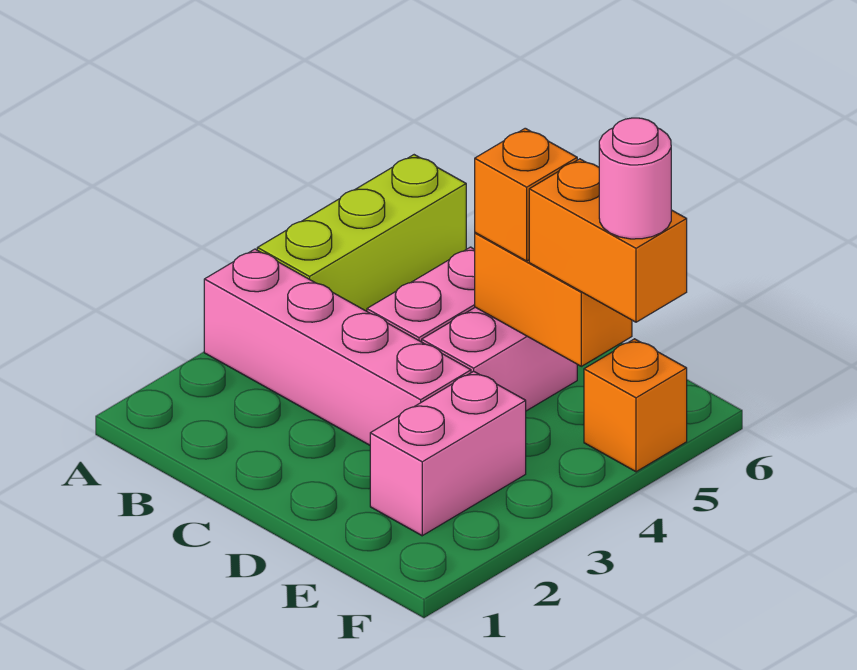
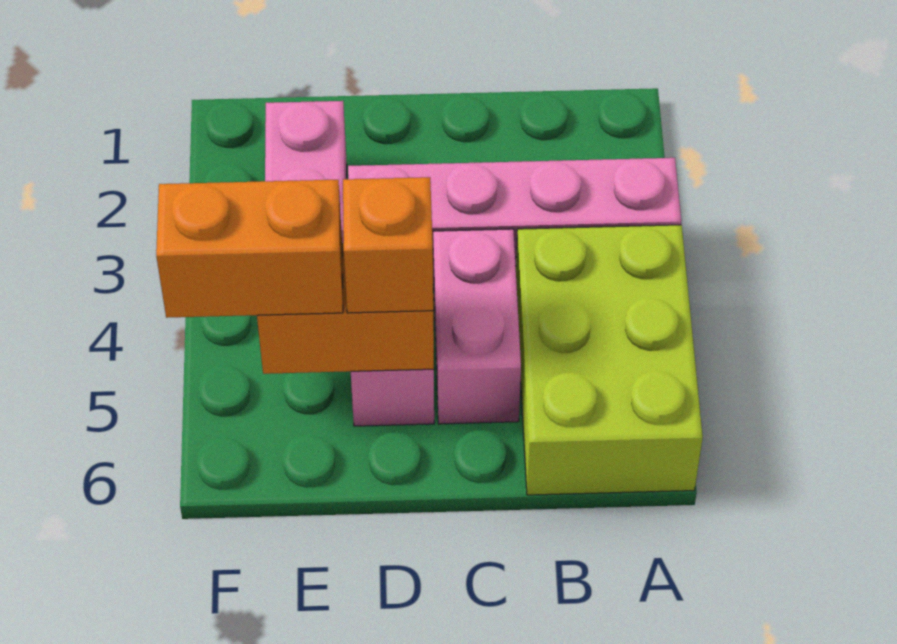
lime brick A4:A6 level 1 -> lime brick A4:B6 level 1
orange brick F5 level 1 -> none
pink round brick F5 level 4 -> none

